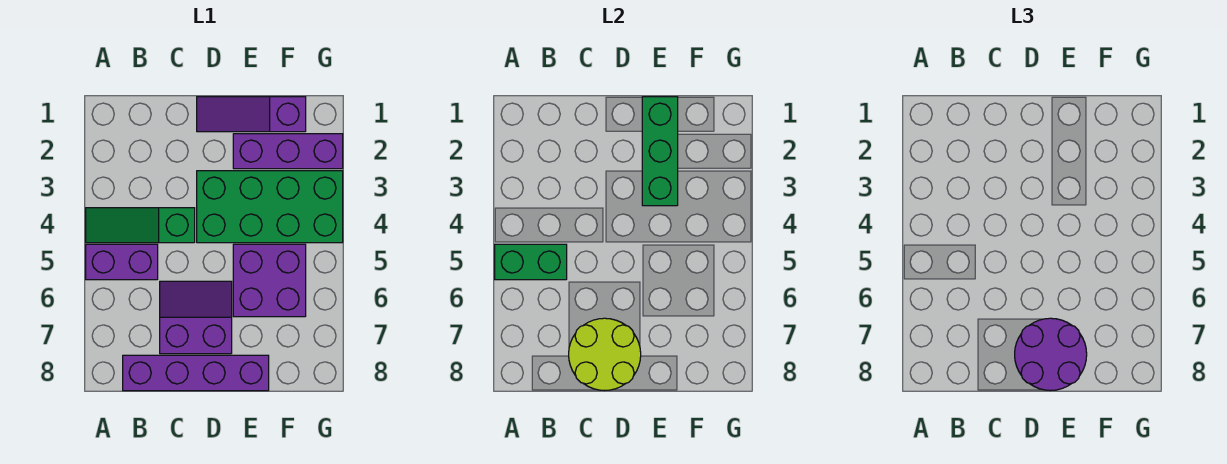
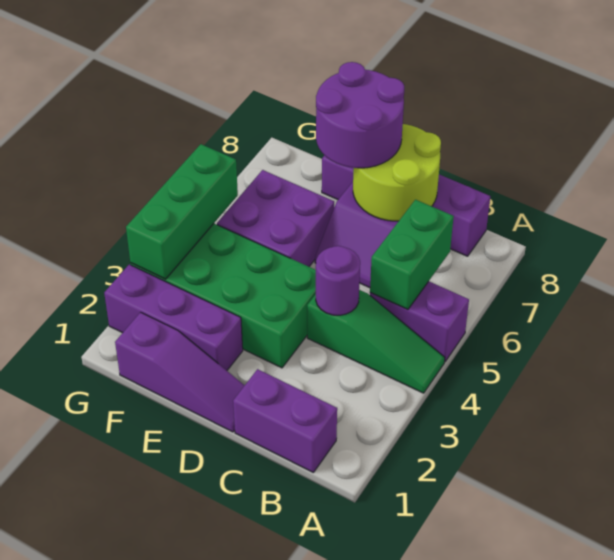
green brick A5:B5 level 2 -> green brick B5:B6 level 2
none -> purple brick B1:C1 level 1
none -> purple round brick C4 level 2
green brick E1:E3 level 2 -> green brick G3:G5 level 2

